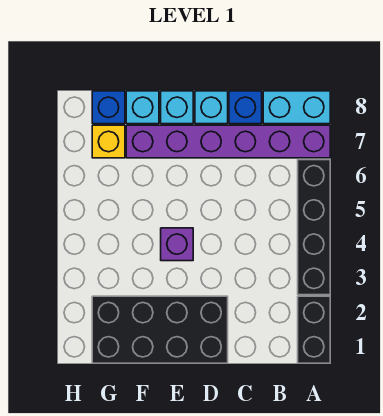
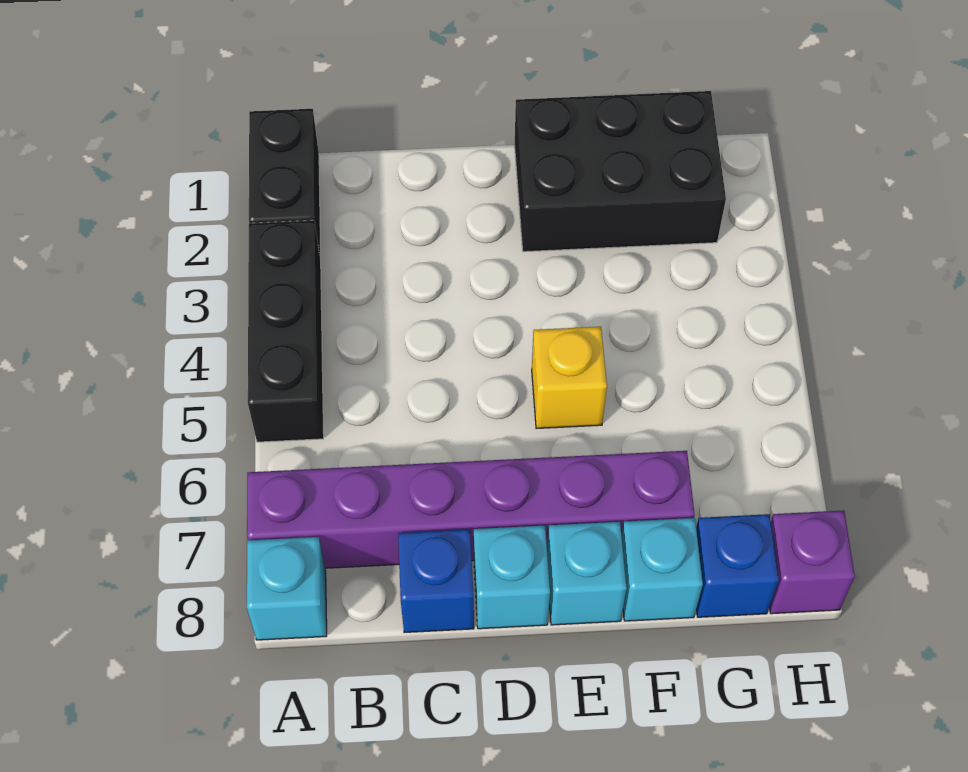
black brick A3:A6 level 1 -> black brick A3:A5 level 1
cyan brick A8:B8 level 1 -> cyan brick A8 level 1
black brick D1:G2 level 1 -> black brick E1:G2 level 1
purple brick E4 level 1 -> purple brick H8 level 1
yellow brick G7 level 1 -> yellow brick E5 level 1

